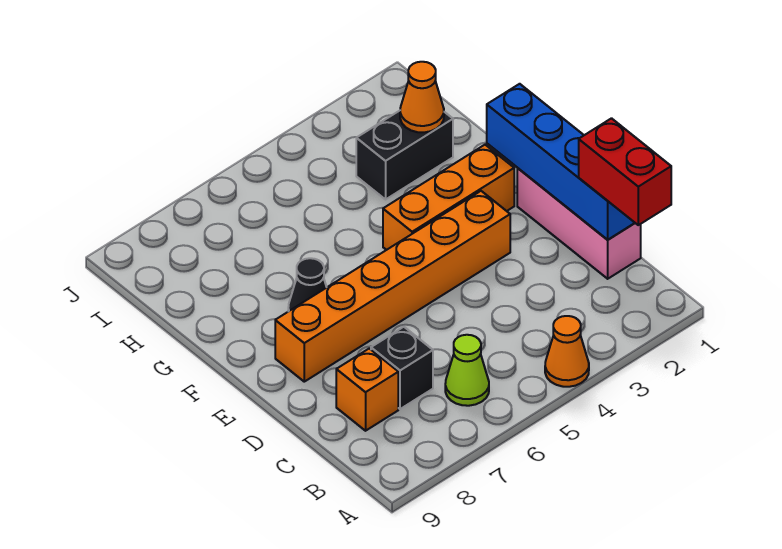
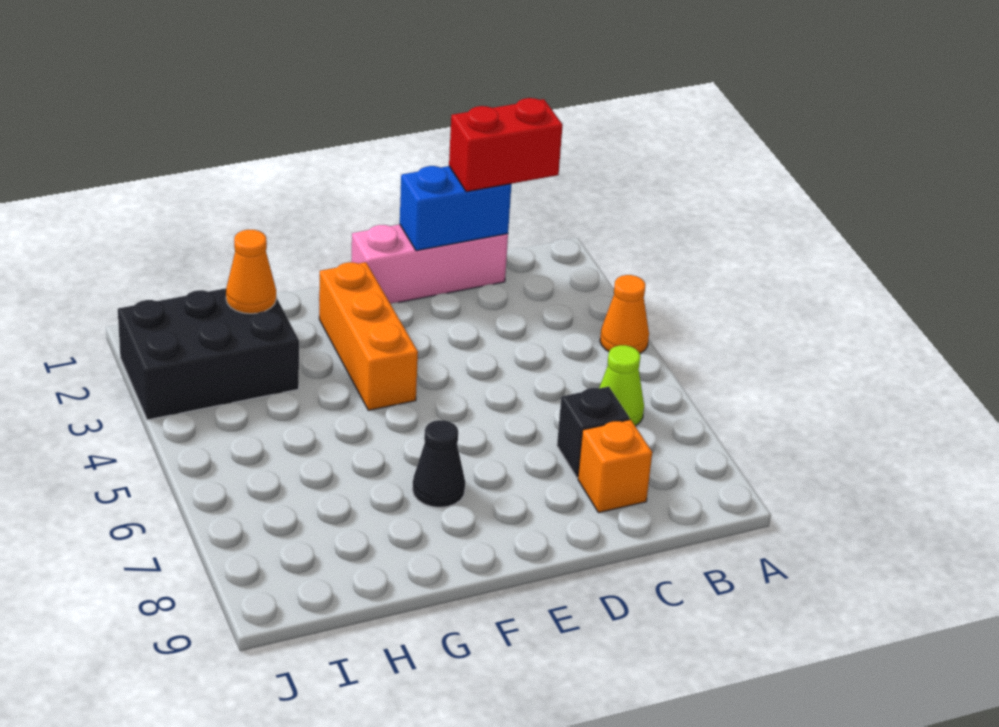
blue brick C1:F1 level 2 -> blue brick C1:D1 level 2
orange brick E3:E8 level 1 -> none
black brick H2:H3 level 1 -> black brick H2:J3 level 1

